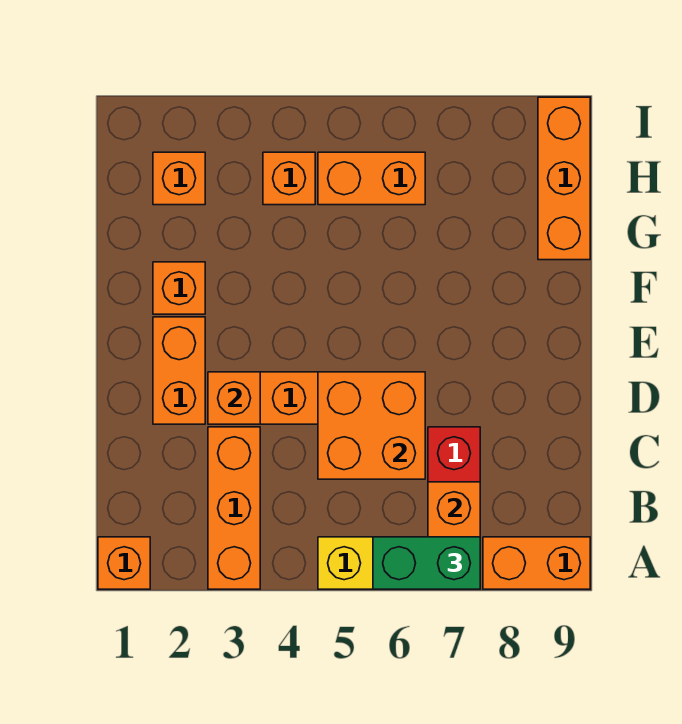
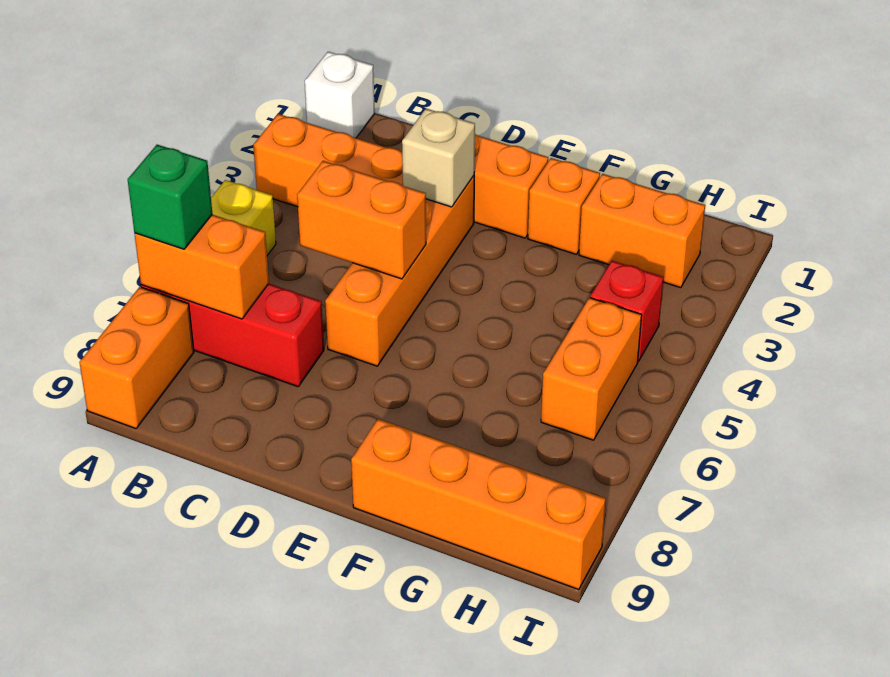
orange brick A1 level 1 -> white brick A1 level 1
green brick A6:A7 level 3 -> green brick A7 level 3
orange brick C5:D6 level 2 -> orange brick C5:D5 level 2
orange brick D3 level 2 -> tan brick D3 level 2
orange brick G9:I9 level 1 -> orange brick F9:I9 level 1
orange brick H2 level 1 -> orange brick G2:H2 level 1
orange brick H4 level 1 -> red brick H4 level 1

